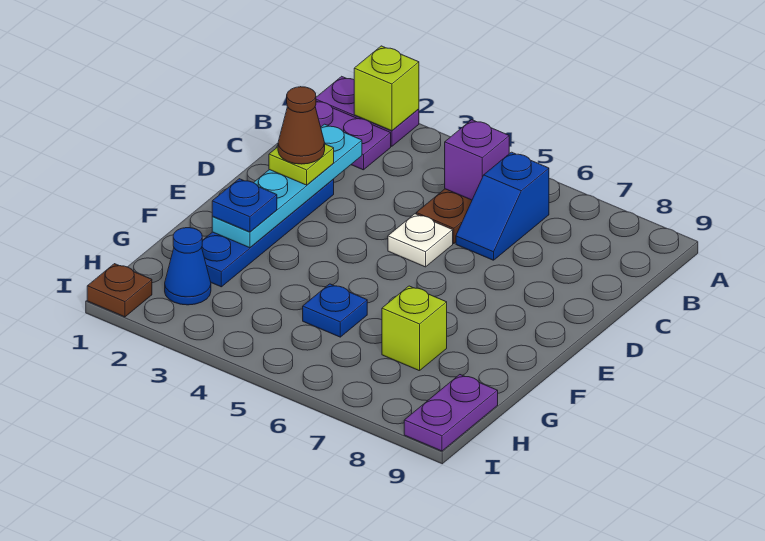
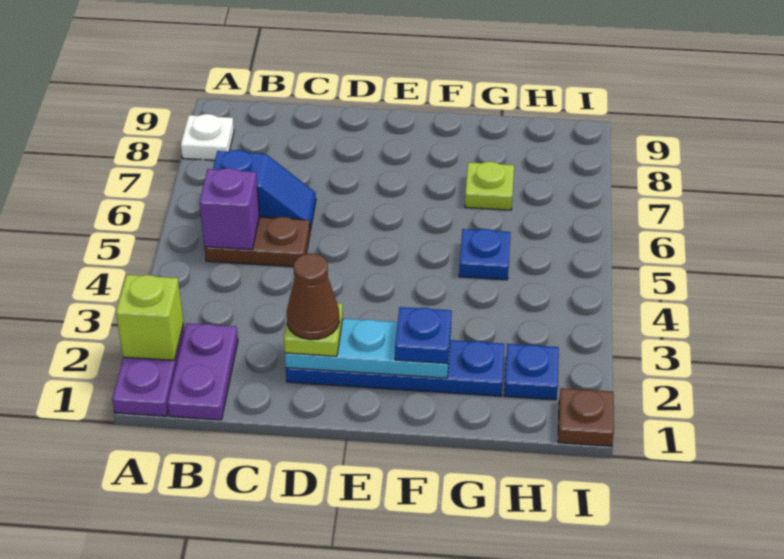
cyan plate C2:F2 level 2 -> cyan plate D2:F2 level 2
white plate D5 level 1 -> white plate A8 level 1
lime brick G7 level 1 -> lime plate G7 level 1
blue cone H2 level 1 -> blue plate H2 level 1
purple plate H9:I9 level 1 -> none

